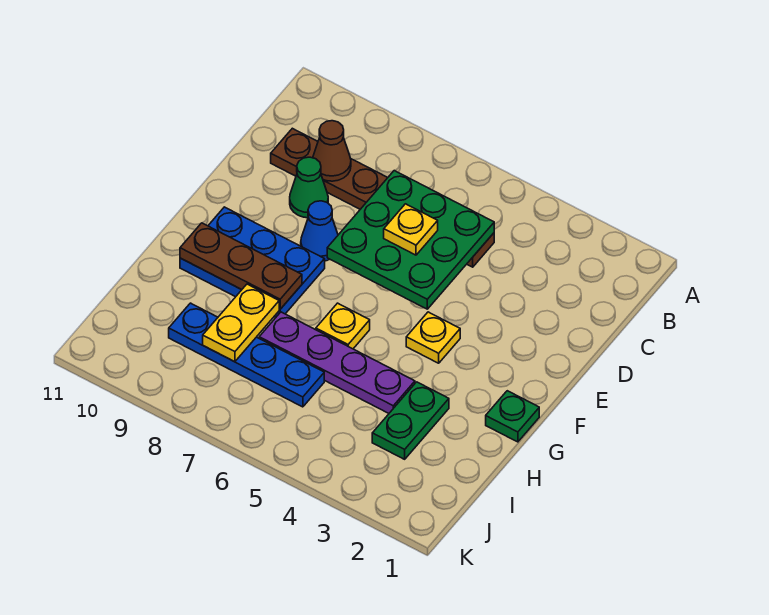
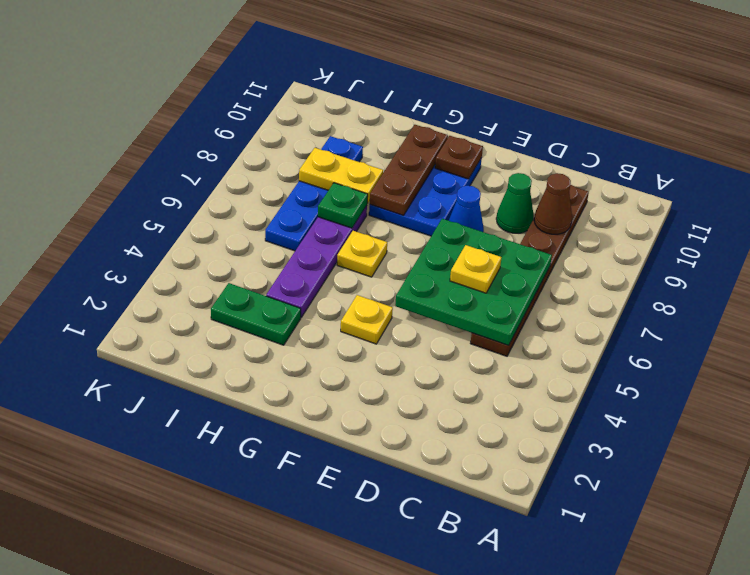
none -> brown plate F10 level 2
green plate G1 level 1 -> green plate H7 level 2

